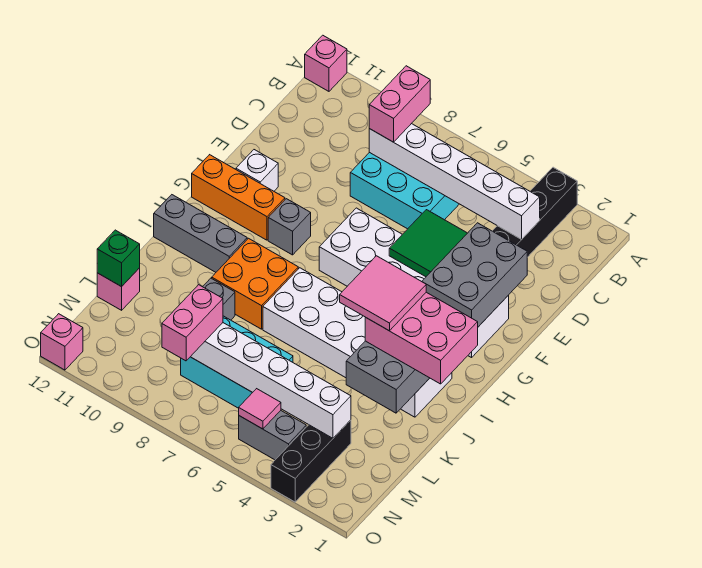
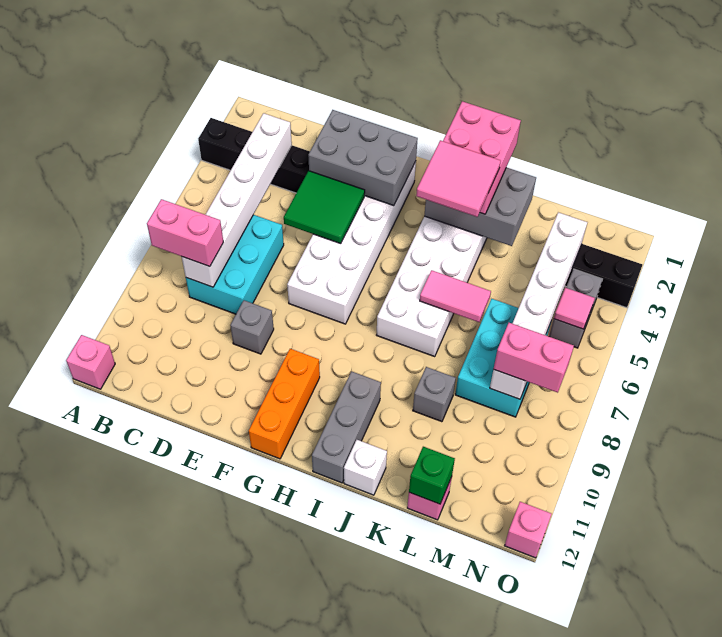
white brick F11 level 1 -> white brick J12 level 1
grey brick G9 level 1 -> grey brick E9 level 1
orange brick I8:J9 level 1 -> none
none -> pink tile J6:K6 level 2

